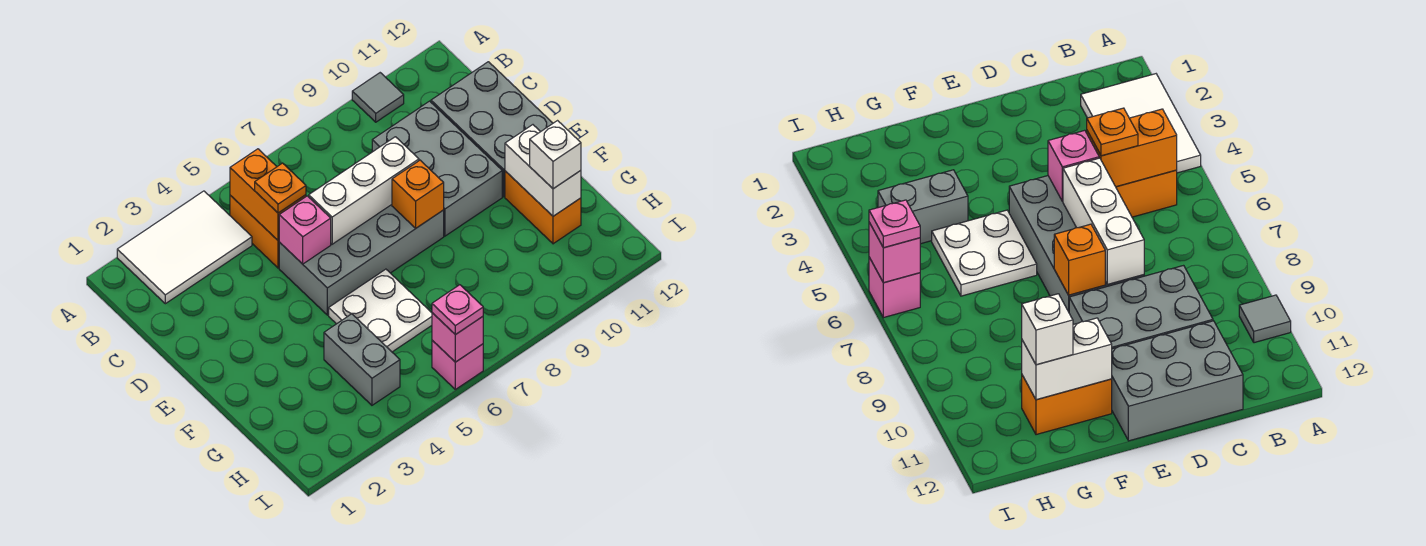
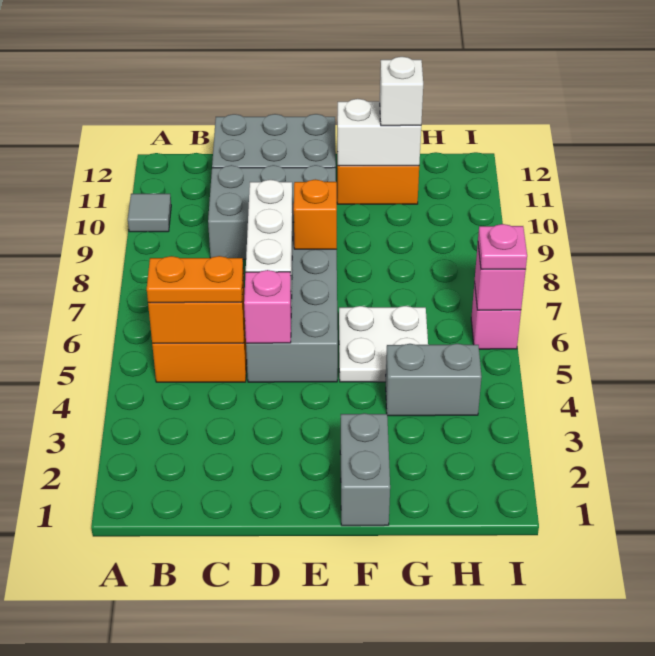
white tile A2:B4 level 1 -> none
orange plate C5 level 3 -> orange plate B5:C5 level 3
none -> grey brick F1:F2 level 1

